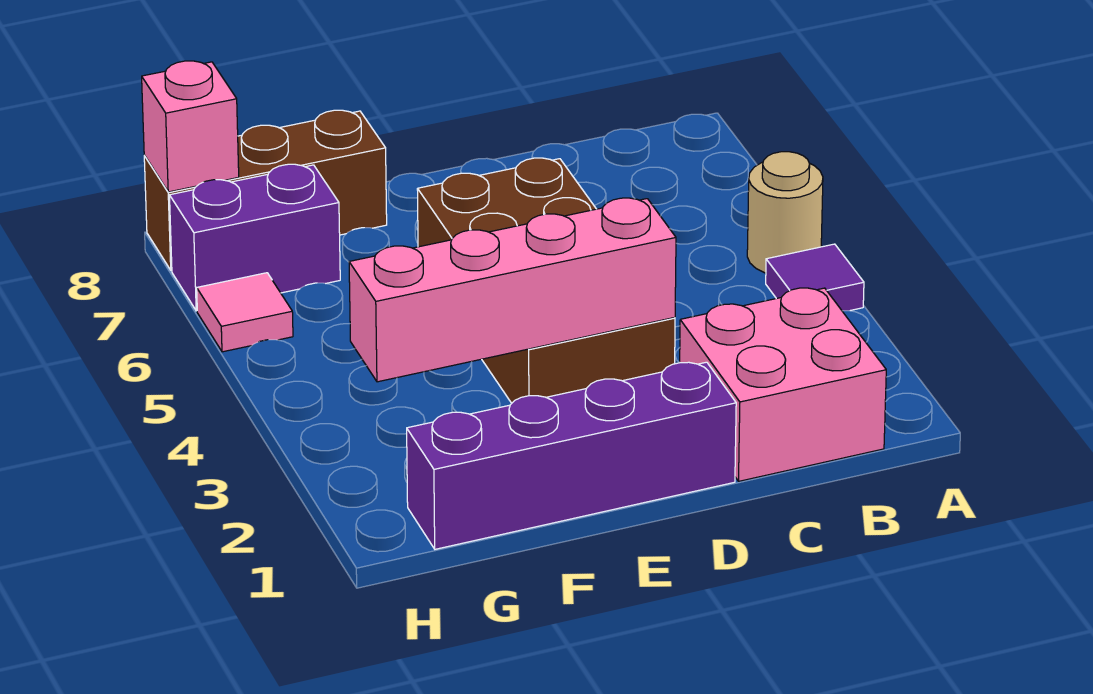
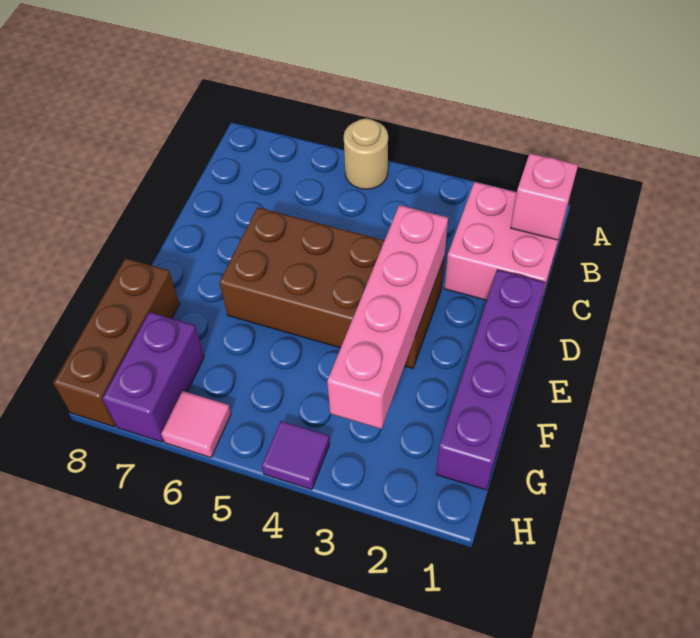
purple tile A4 level 1 -> purple tile H4 level 1
pink brick H8 level 2 -> pink brick B1 level 2

